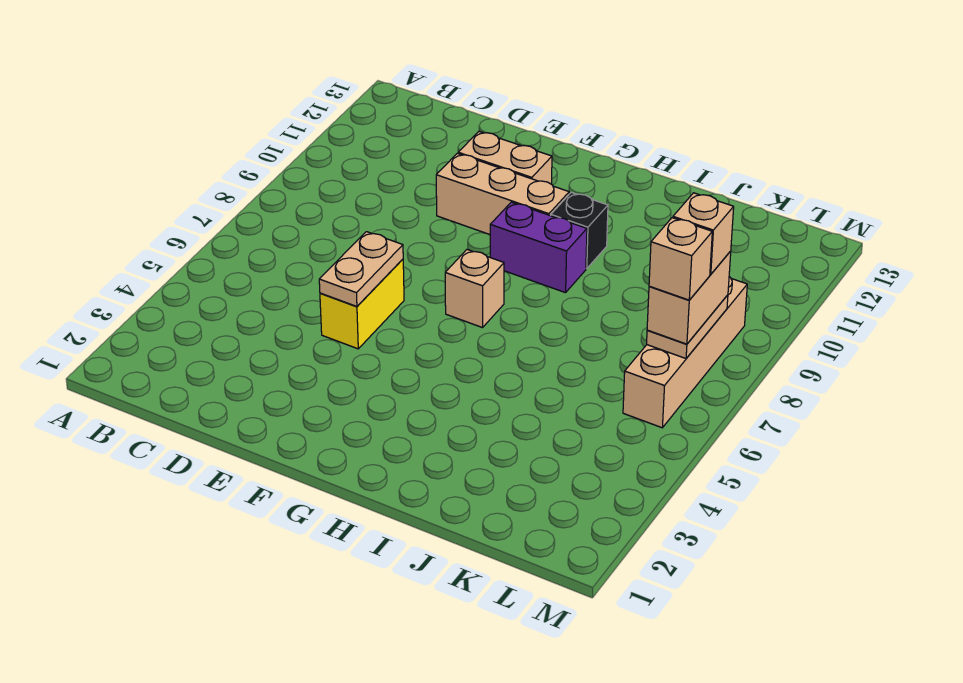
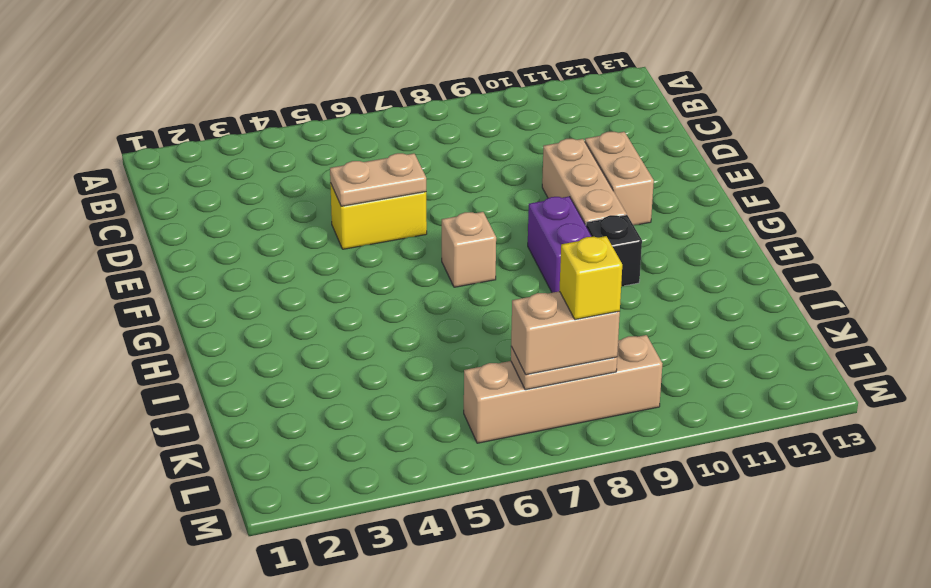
tan brick L7 level 4 -> none
tan brick L8 level 4 -> yellow brick L8 level 4

